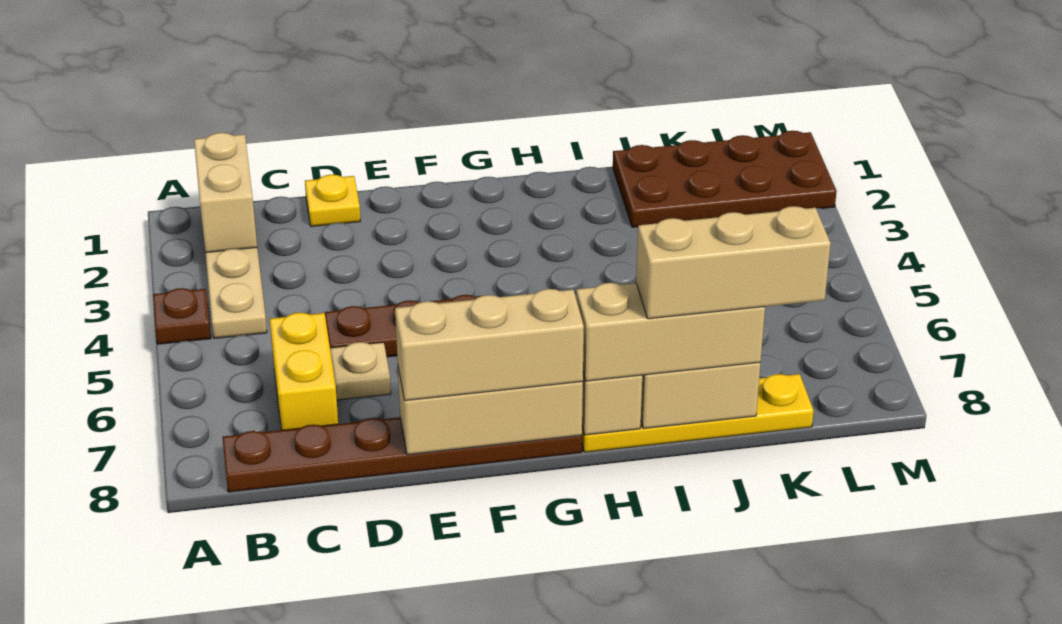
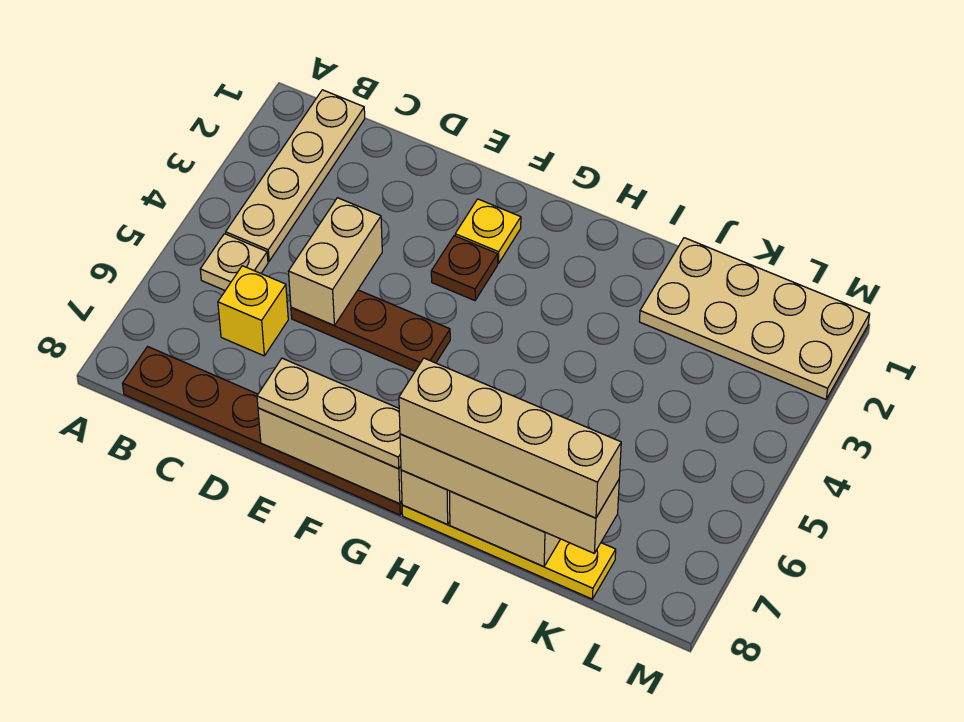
brown plate A4 level 1 -> brown plate F3 level 1
tan brick B1:B2 level 2 -> tan brick D4:D5 level 2
yellow brick C6:C7 level 1 -> yellow brick C6 level 1
yellow plate D1 level 1 -> yellow plate F2 level 1
tan plate D6 level 1 -> tan plate B5 level 1
tan brick E8:G8 level 3 -> tan plate E8:G8 level 3
tan brick H8:J8 level 3 -> tan brick H8:K8 level 3
tan brick I8:K8 level 4 -> tan brick H8:K8 level 4
brown plate J1:M2 level 1 -> tan plate J1:M2 level 1

